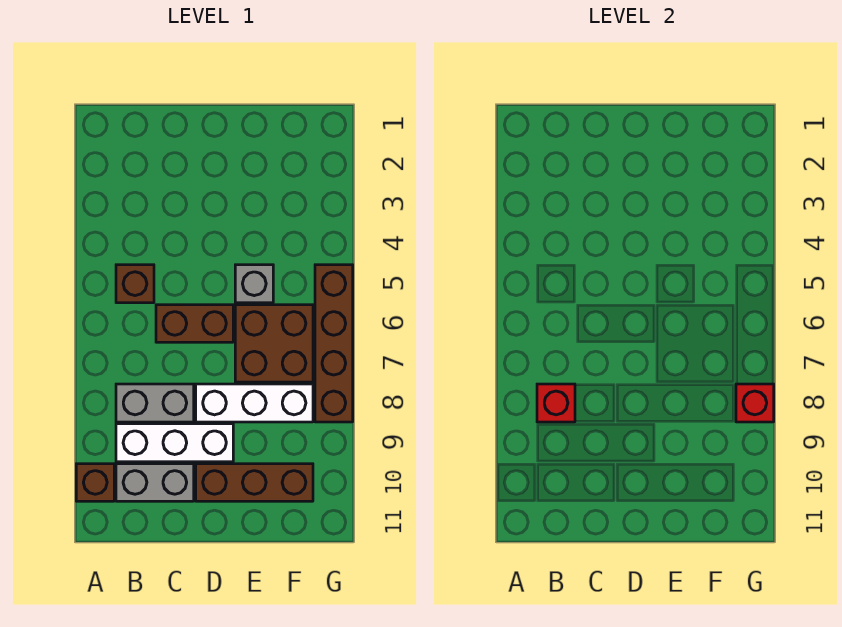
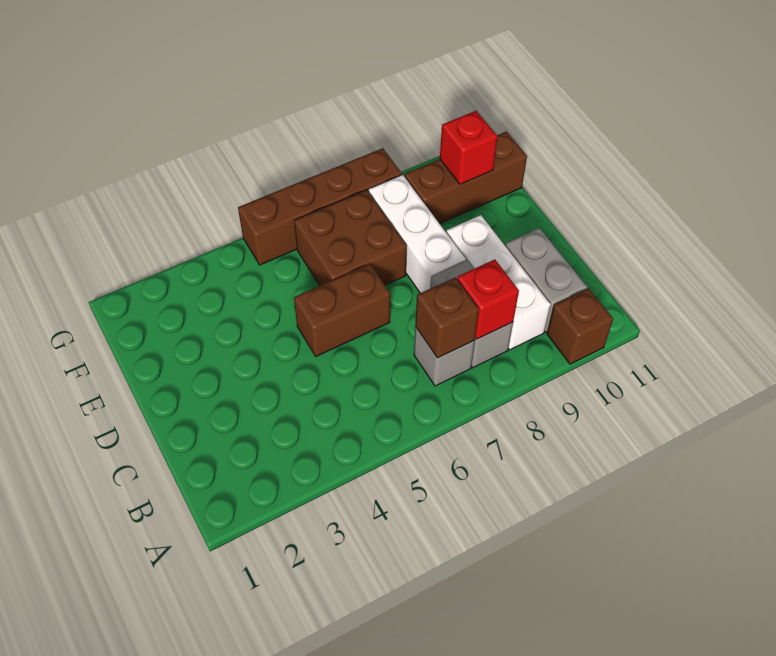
brown brick B5 level 1 -> brown brick B7 level 2
brown brick C6:D6 level 1 -> brown brick D5:D6 level 1
brown brick D10:F10 level 1 -> brown brick F9:F11 level 1
grey brick E5 level 1 -> grey brick B7 level 1
red brick G8 level 2 -> red brick F10 level 2

